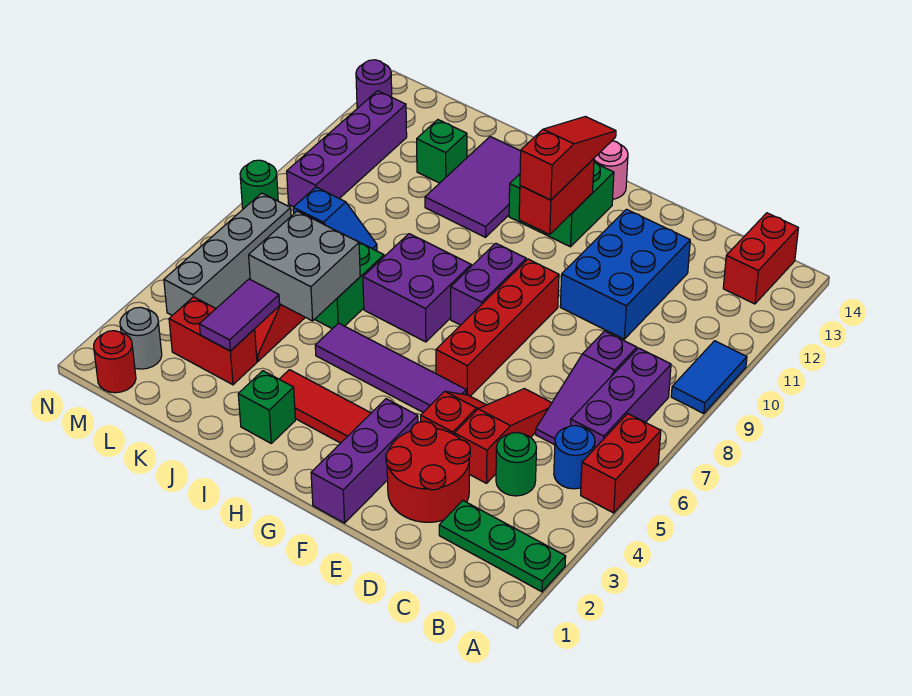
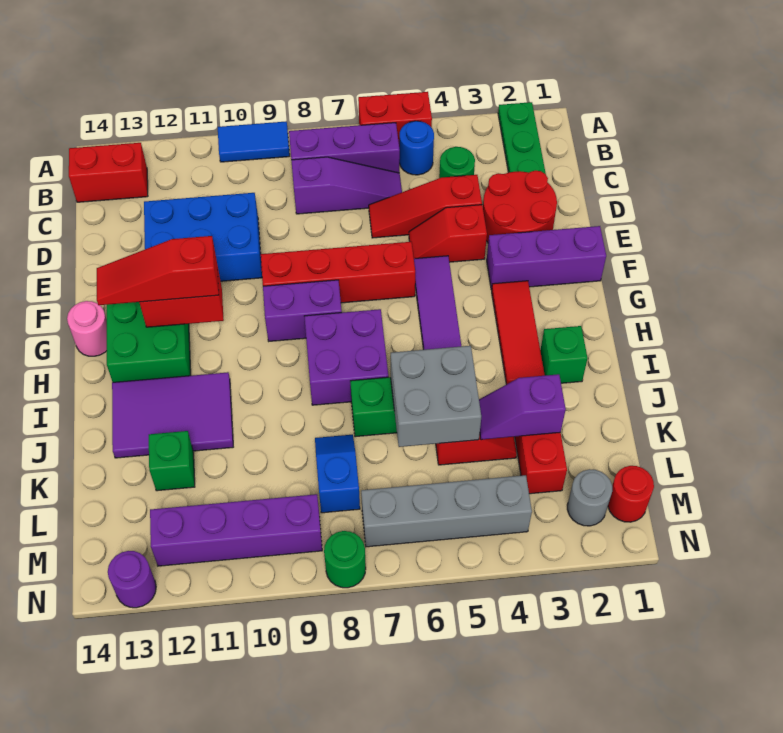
purple tile K3:K4 level 2 -> purple slope K3:K4 level 2 top 3

